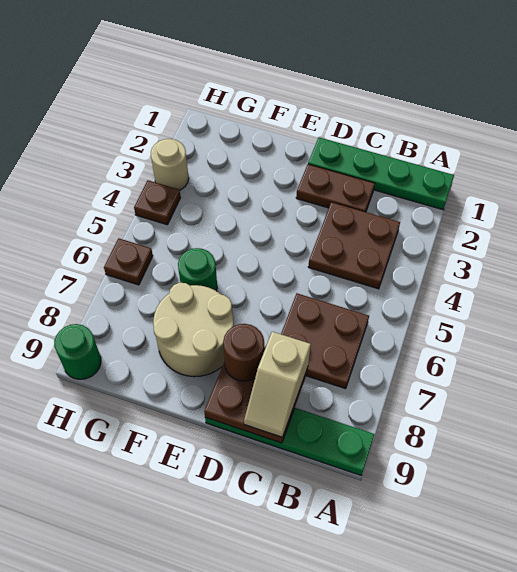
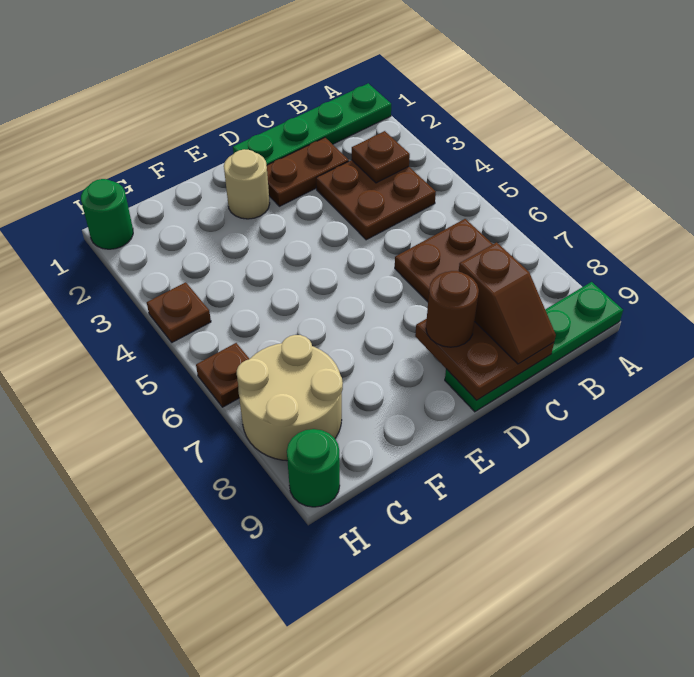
none -> brown plate B3 level 2
tan slope C8:C9 level 3 top 8 -> brown slope C8:C9 level 3 top 8
tan round brick E7:F8 level 1 -> tan round brick G7:H8 level 1
green round brick F6 level 1 -> green round brick H1 level 1
tan round brick H3 level 1 -> tan round brick E2 level 1

